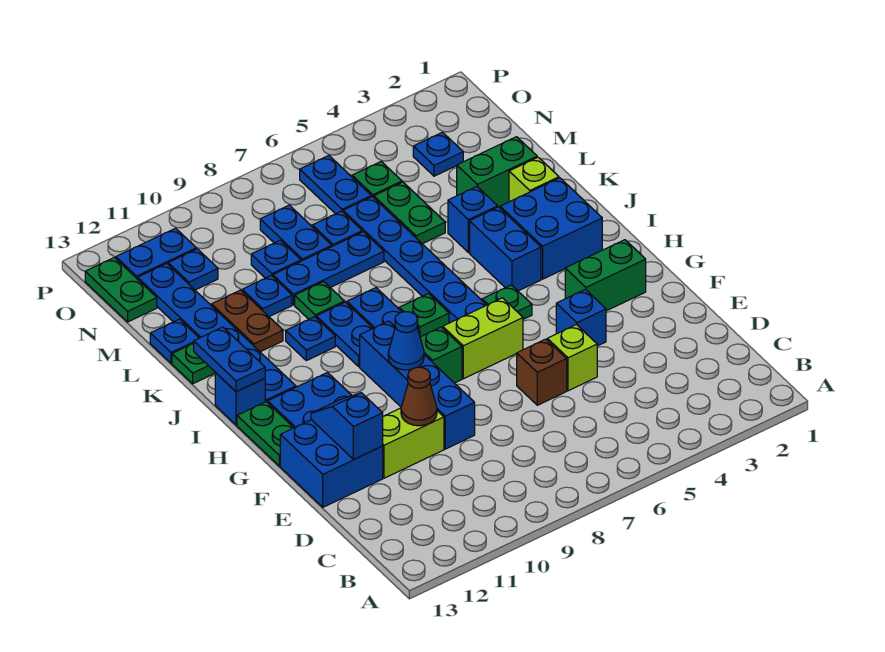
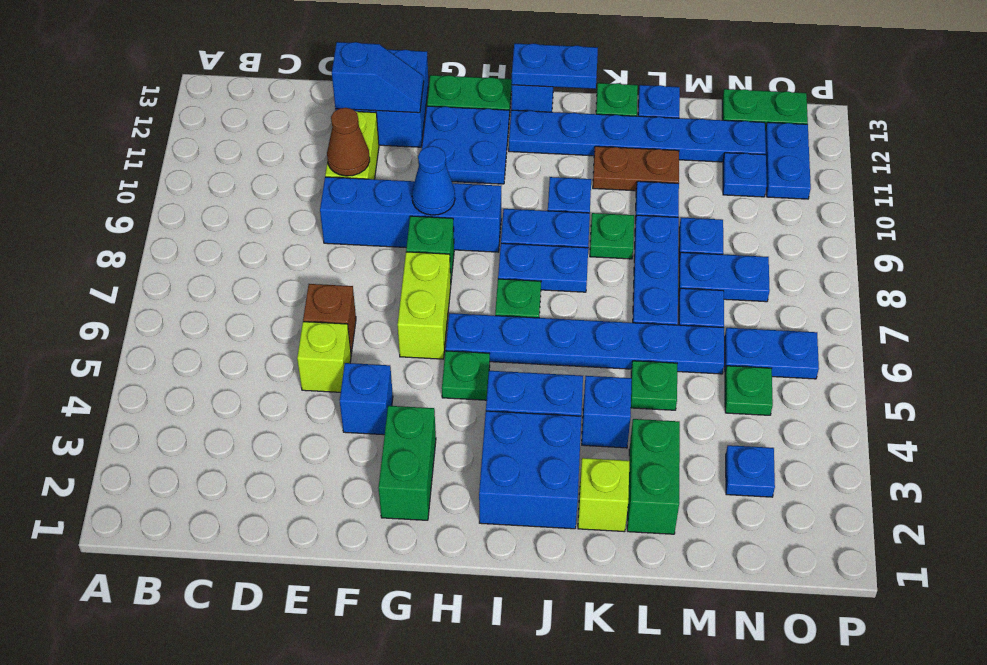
green plate L5:M5 level 1 -> green plate L5 level 1

